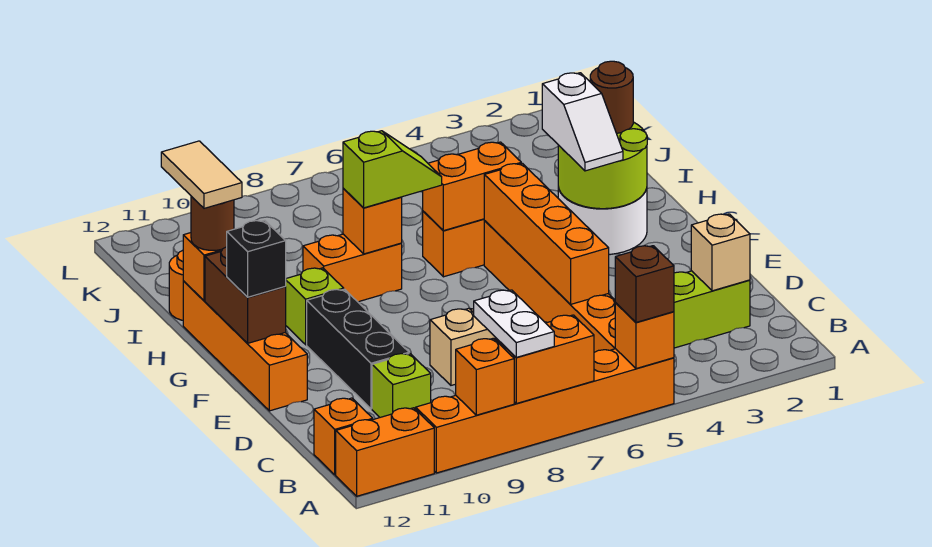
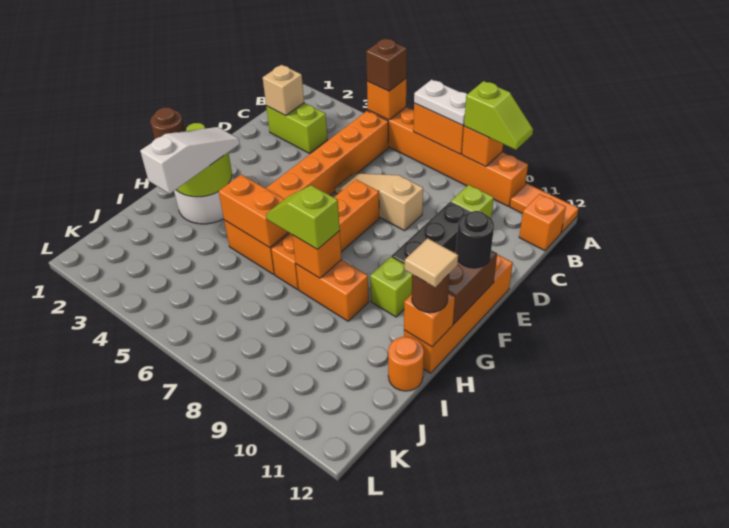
white plate A8:B8 level 3 -> white plate A7:A8 level 3
none -> lime slope A9:A10 level 3 top 9
orange brick A11:A12 level 1 -> orange tile A11:A12 level 1
orange brick D5:G5 level 2 -> orange brick E7:H7 level 1
black brick F12 level 3 -> black round brick F12 level 3
white slope G3:H3 level 3 top H -> white slope G3:I3 level 3 top I
tan tile H12:I12 level 4 -> tan tile H12 level 4

